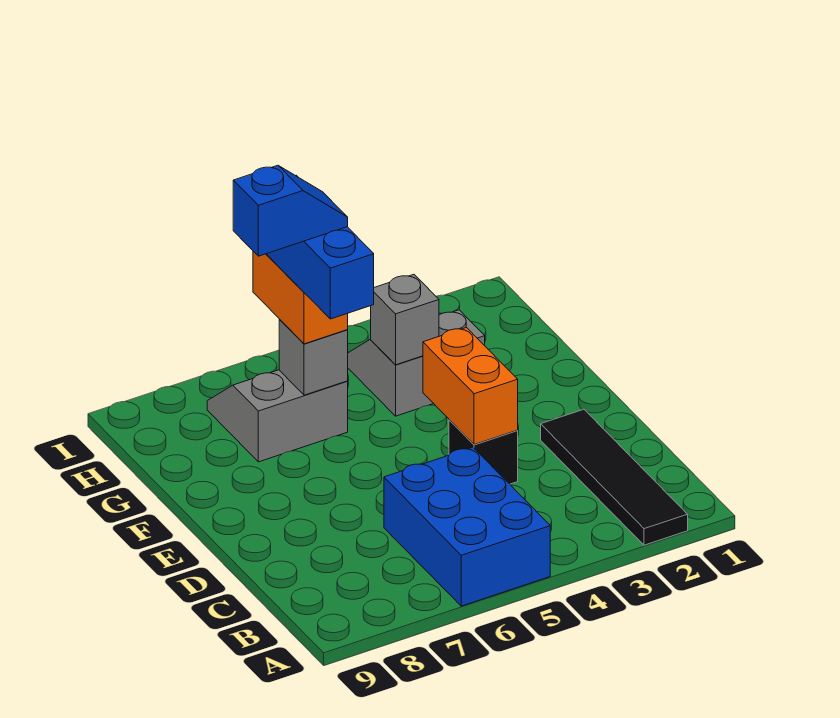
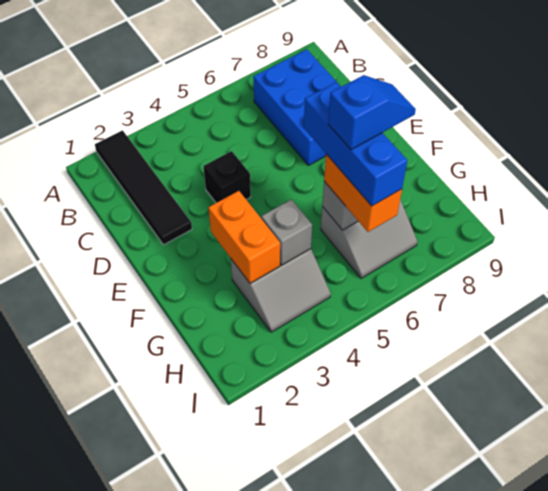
blue brick A5:C6 level 1 -> blue brick B7:D8 level 1
orange brick D4:E4 level 2 -> orange brick F3:G3 level 2
blue slope G6:G7 level 5 top 7 -> blue slope G6:G7 level 5 top 6

